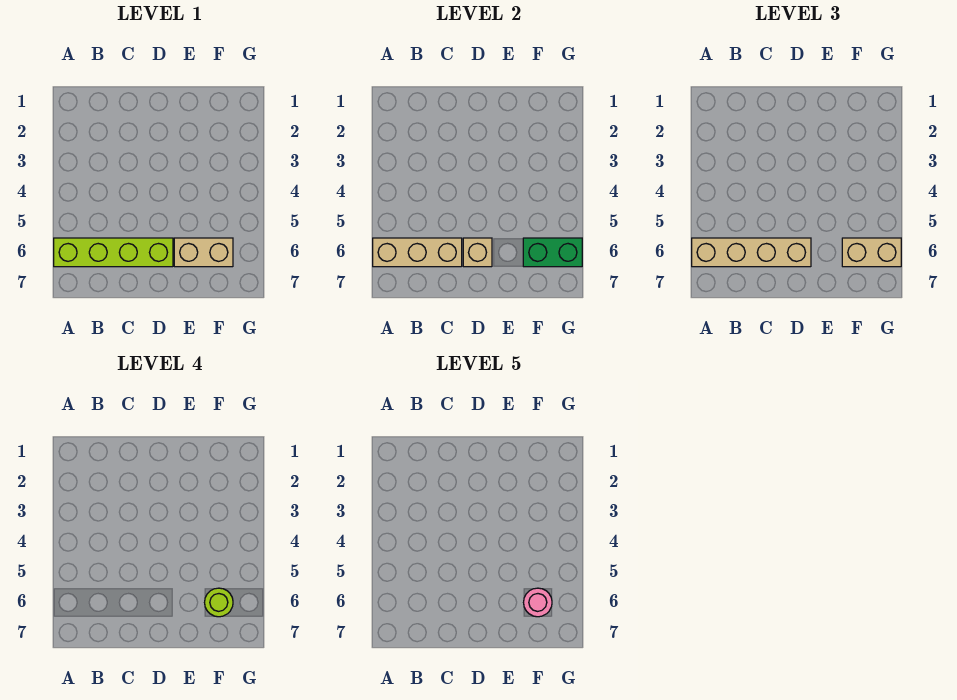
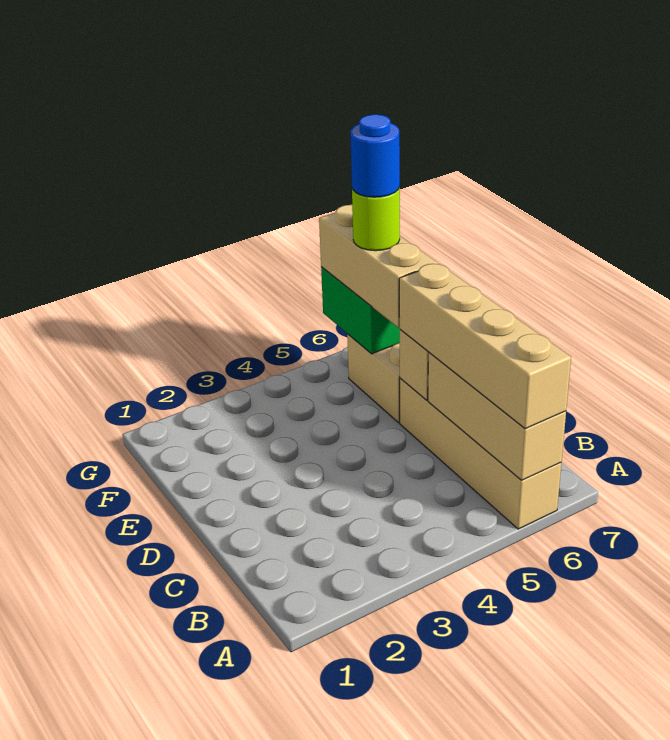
lime brick A6:D6 level 1 -> tan brick A6:D6 level 1
tan brick F6:G6 level 3 -> tan brick E6:G6 level 3
pink round brick F6 level 5 -> blue round brick F6 level 5

